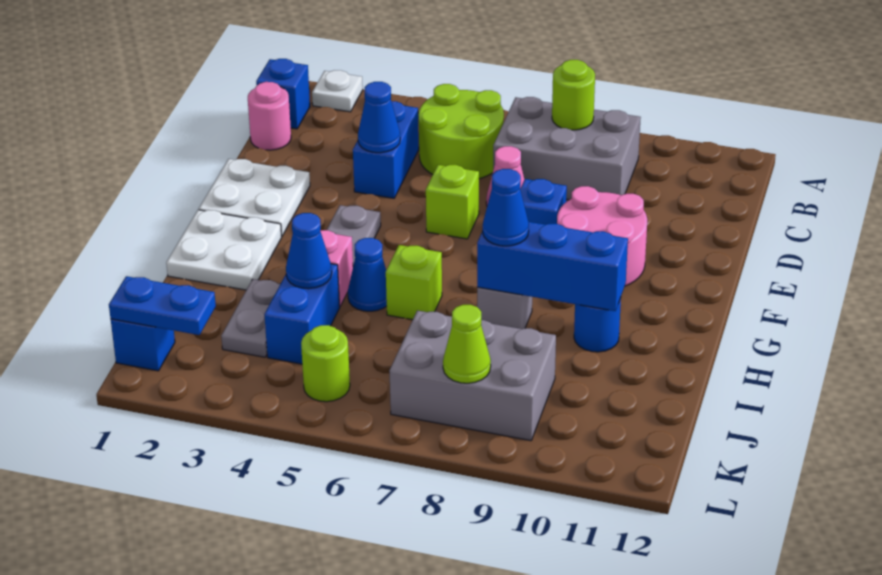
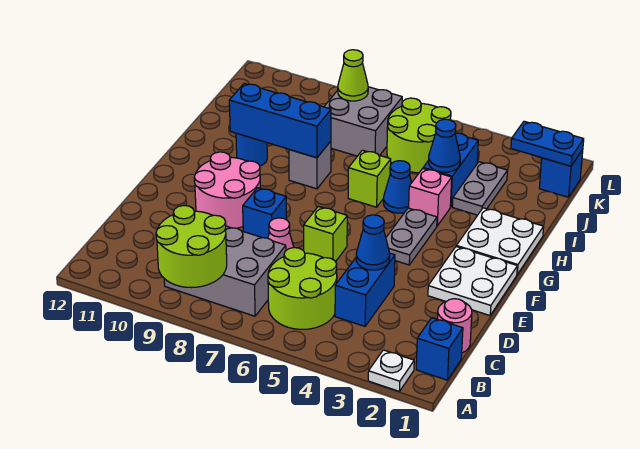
lime round brick B8 level 2 -> lime round brick A8:B9 level 2
blue cone H8 level 3 -> none
grey brick J7:K9 level 1 -> grey brick J7:K8 level 1
lime round brick K5 level 1 -> lime round brick J5:K6 level 1

